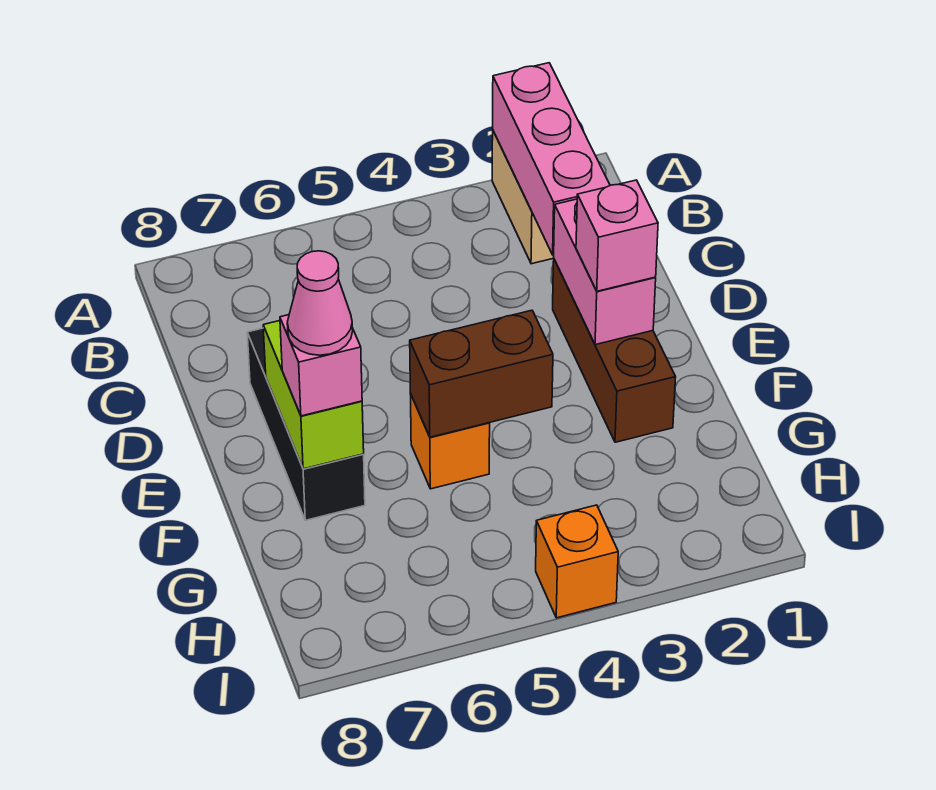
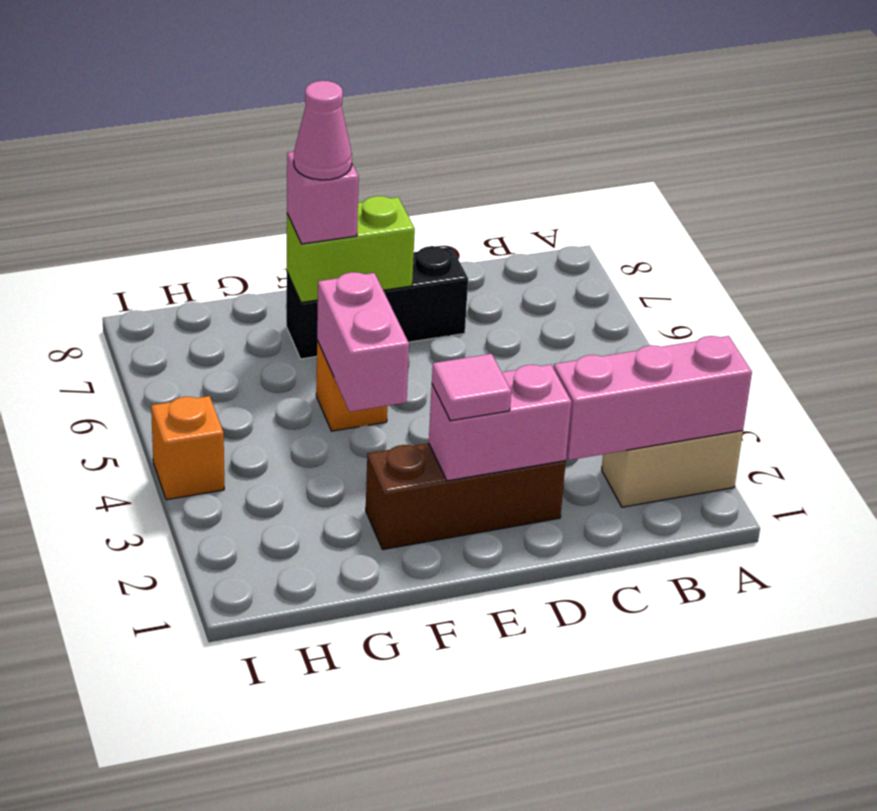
pink brick E2 level 3 -> pink tile E2 level 3
brown brick F4:F5 level 2 -> pink brick F4:F5 level 2

